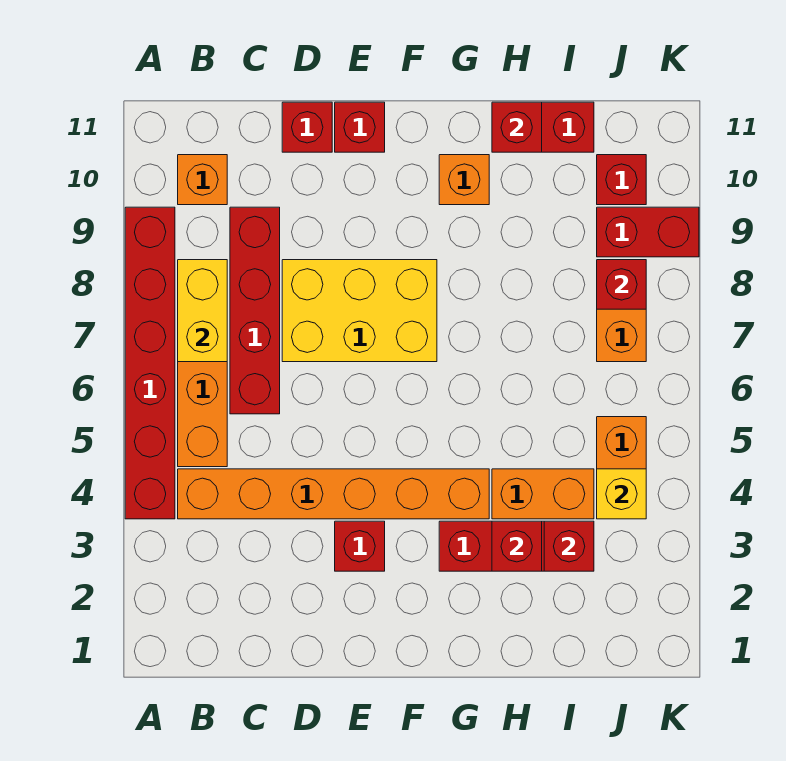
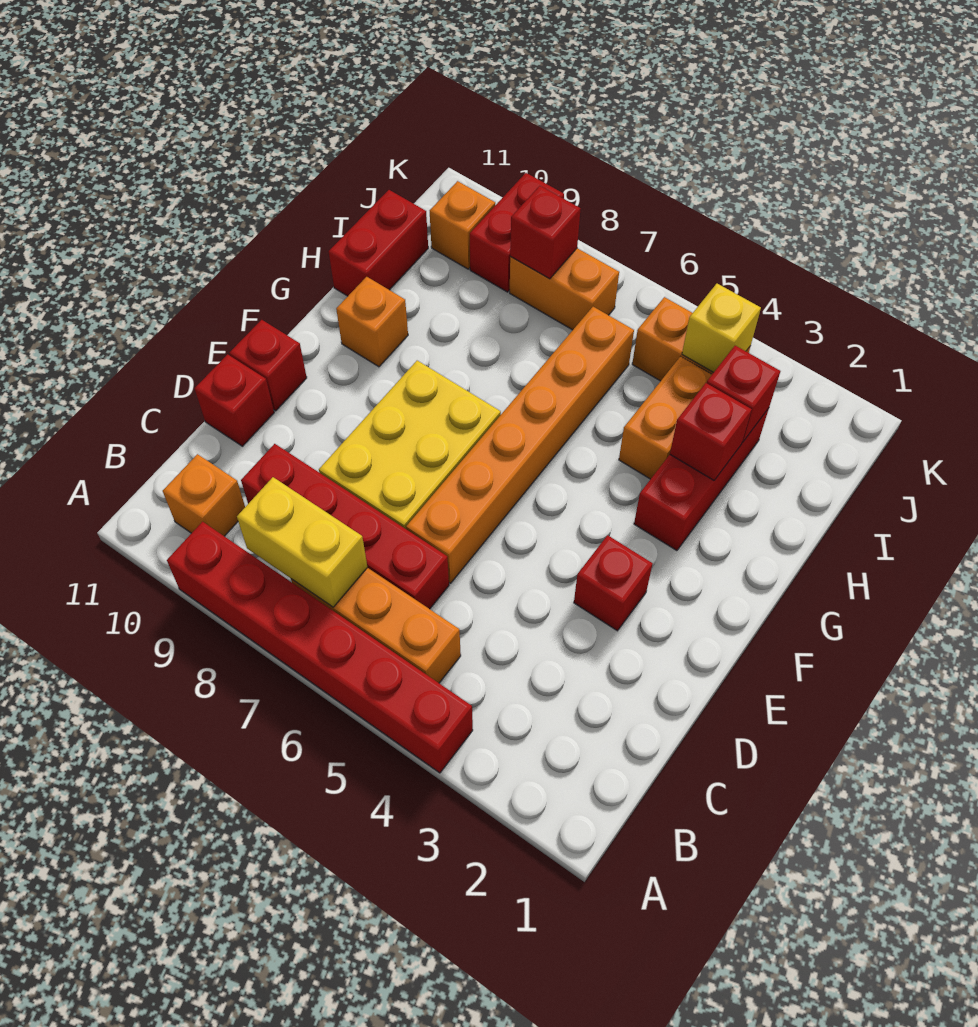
orange brick B4:G4 level 1 -> orange brick D6:I6 level 1
red brick H11 level 2 -> none
red brick J10 level 1 -> orange brick J10 level 1

